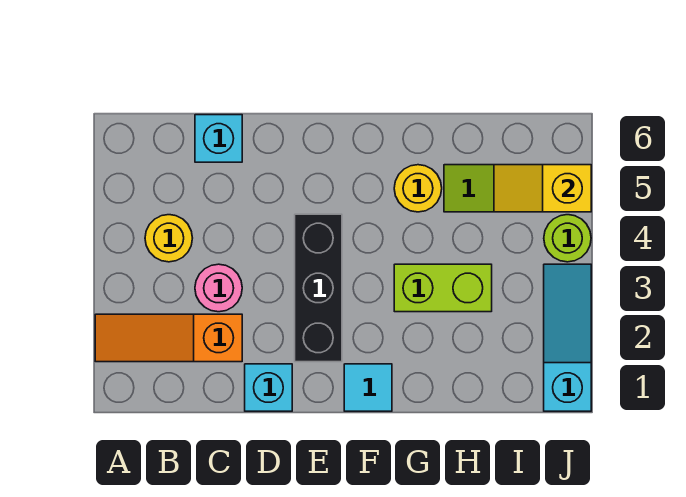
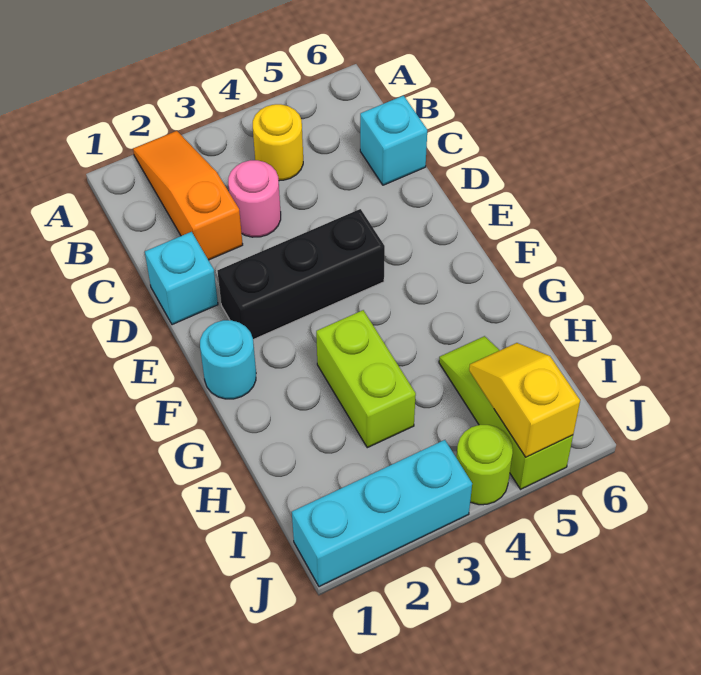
cyan tile F1 level 1 -> cyan round brick F1 level 1
yellow round brick G5 level 1 -> none
cyan slope J1:J3 level 1 top 1 -> cyan brick J1:J3 level 1

